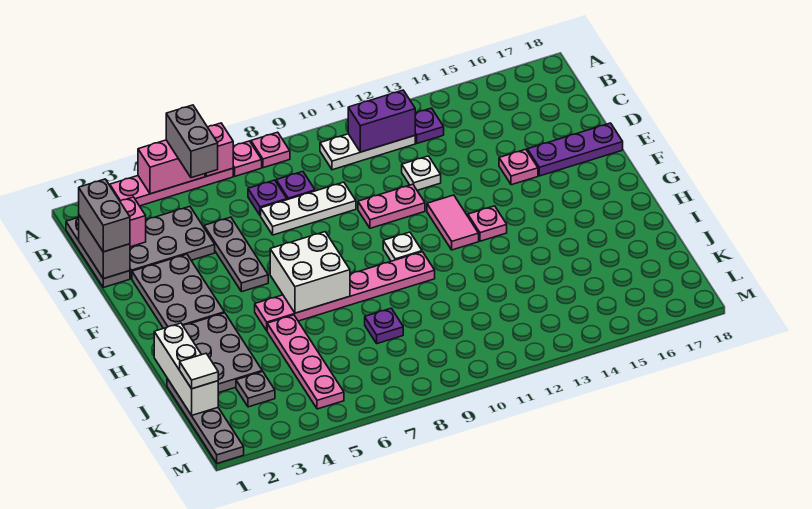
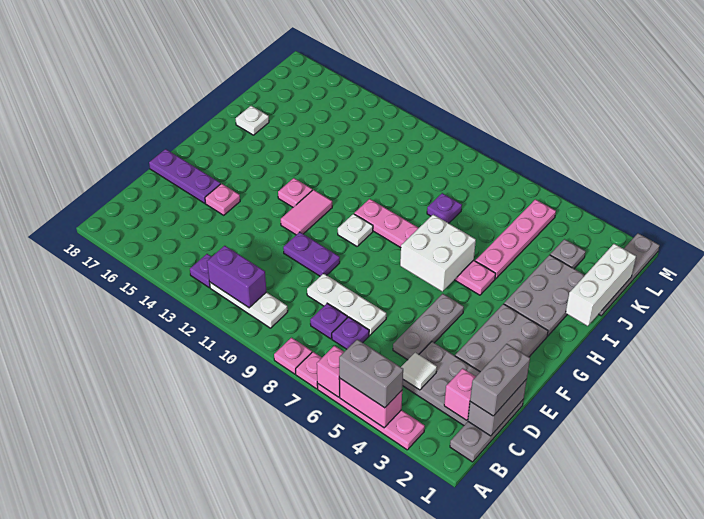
grey brick A5:B5 level 3 -> grey brick A4:A5 level 3
white plate D12 level 1 -> white plate I17 level 1
pink plate E10:E11 level 1 -> purple plate E10:E11 level 1
white tile K1 level 3 -> white tile C4 level 2

